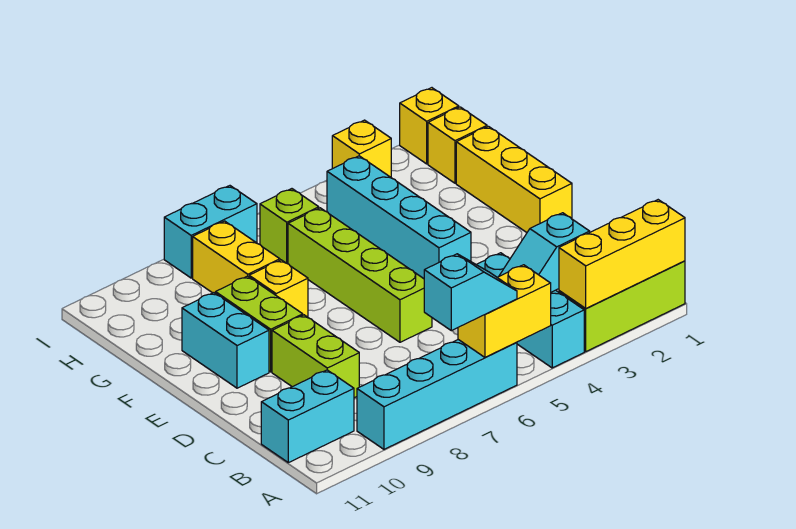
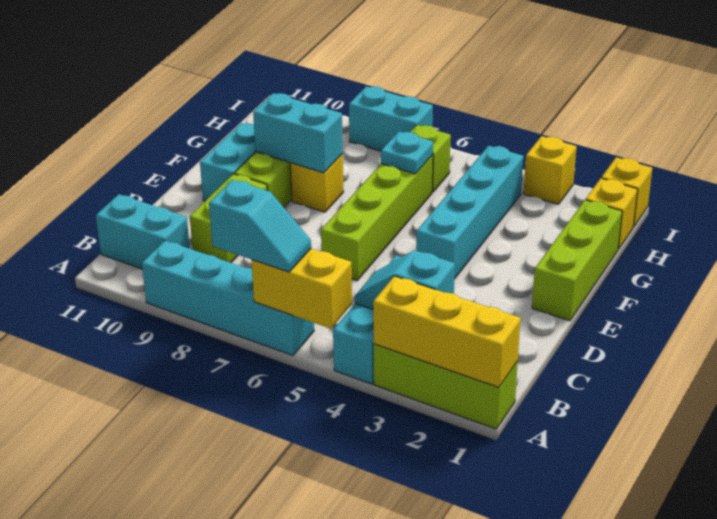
yellow brick E1:G1 level 1 -> lime brick E1:G1 level 1
none -> cyan brick F8:F9 level 2
none -> cyan plate G6 level 2
yellow brick G8:H8 level 1 -> none

